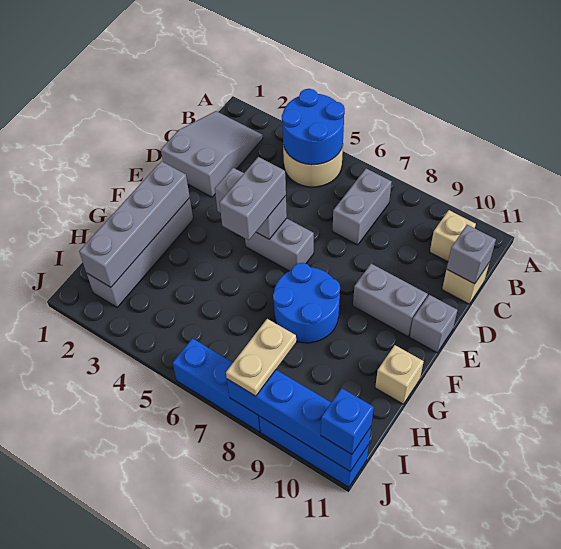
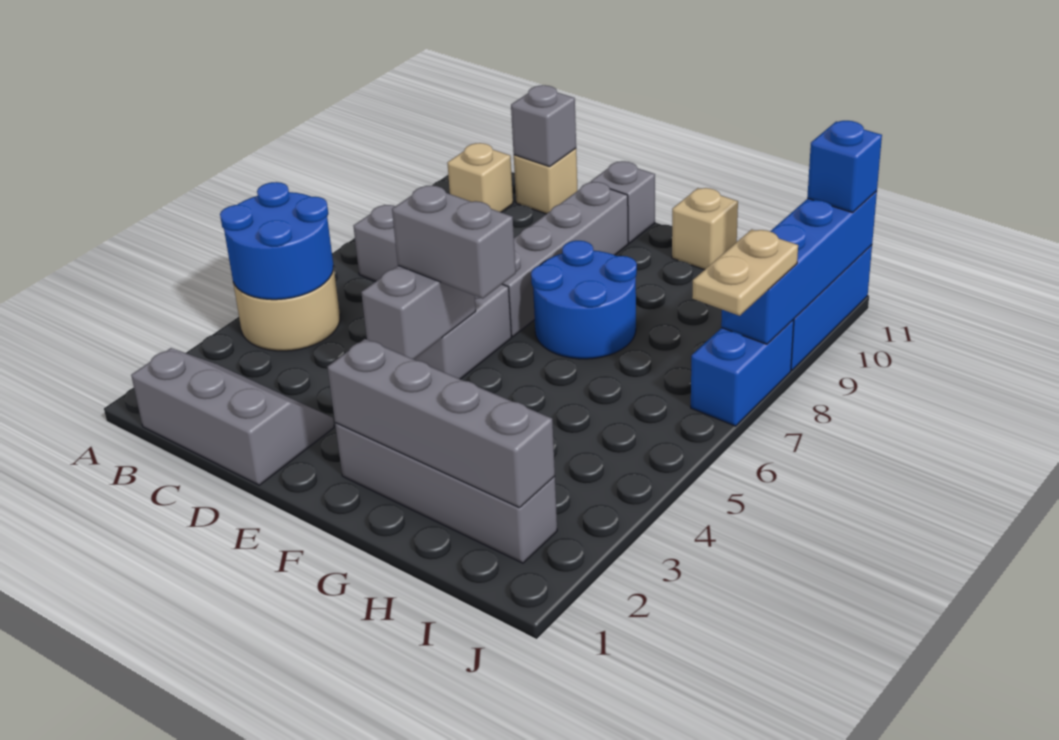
grey slope B1:D2 level 1 top D -> grey slope B1:D2 level 1 top 1
grey brick E9:E10 level 1 -> grey brick E7:E10 level 1
tan plate I8:J8 level 3 -> tan plate J7:J8 level 3
blue brick J6:J8 level 1 -> blue brick J7:J8 level 1

